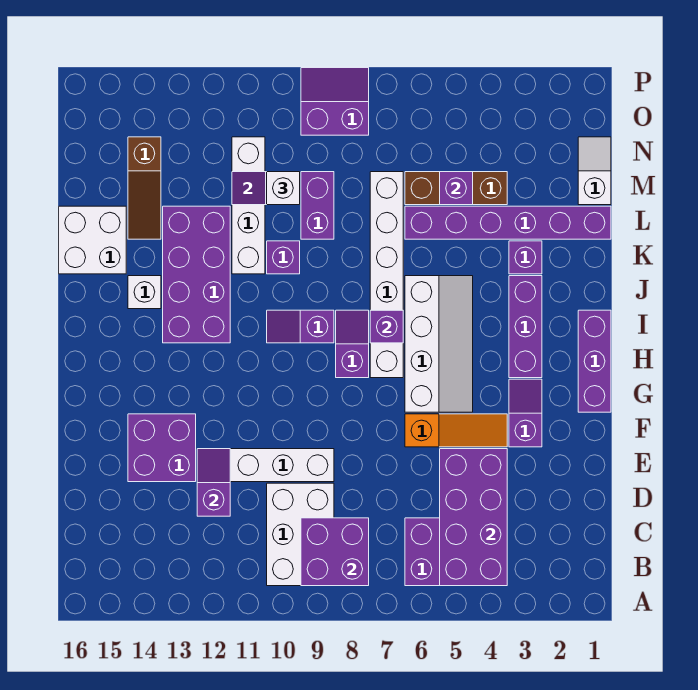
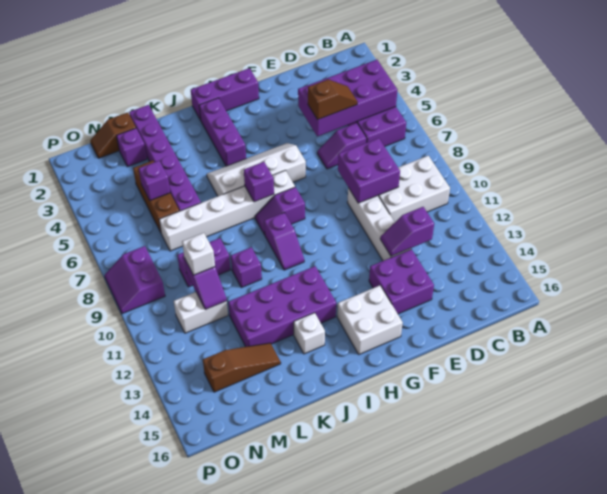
purple brick B8:C9 level 2 -> purple brick D8:E9 level 2
none -> brown slope D5:E5 level 3 top E
purple slope F3:G3 level 1 top F -> purple slope D6:E6 level 1 top D
orange slope F4:F6 level 1 top 6 -> none
purple brick H3:J3 level 1 -> purple brick I2:I4 level 1
purple brick K3 level 1 -> purple brick M2 level 1
white brick K11:N11 level 1 -> white brick M11:N11 level 1
white brick K15:L16 level 1 -> white brick G14:H15 level 1
white slope M1:N1 level 1 top M -> brown slope M1:N1 level 1 top M

